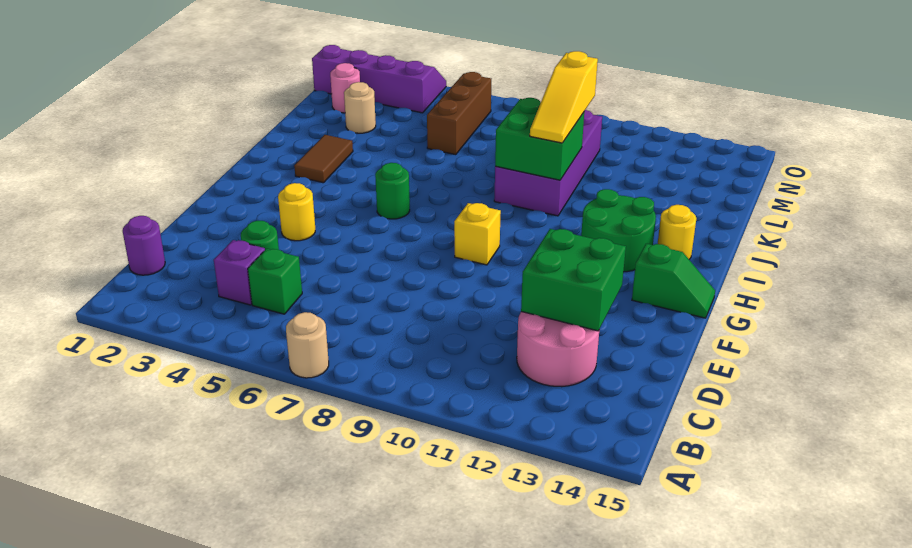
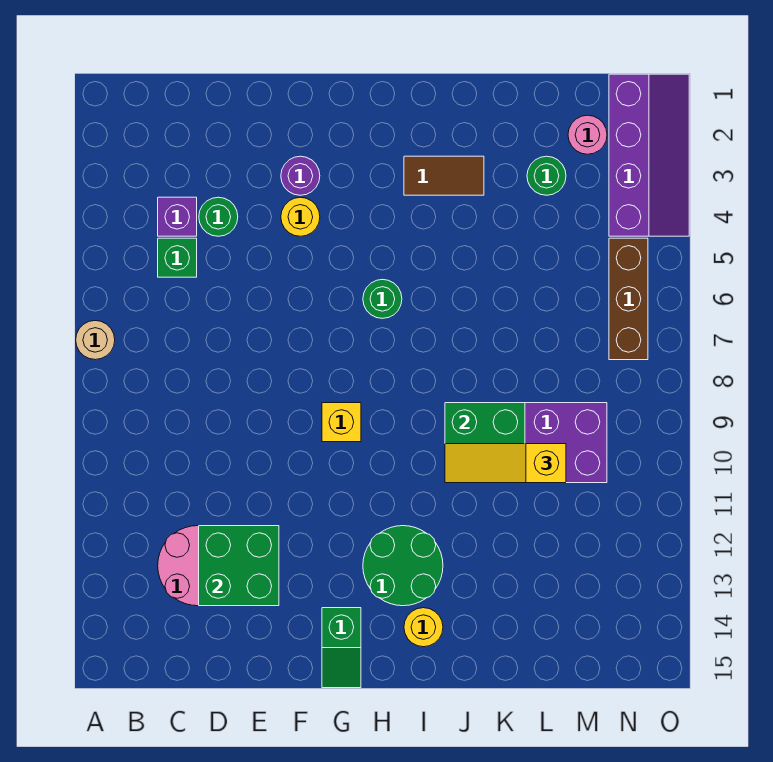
purple round brick C1 level 1 -> purple round brick F3 level 1
tan round brick L3 level 1 -> green round brick L3 level 1
brown brick L6:N6 level 1 -> brown brick N5:N7 level 1

